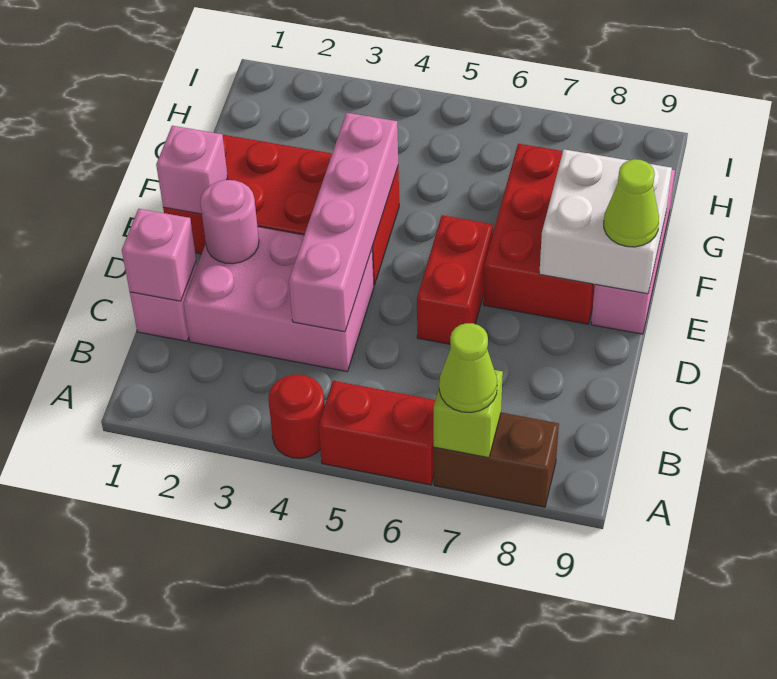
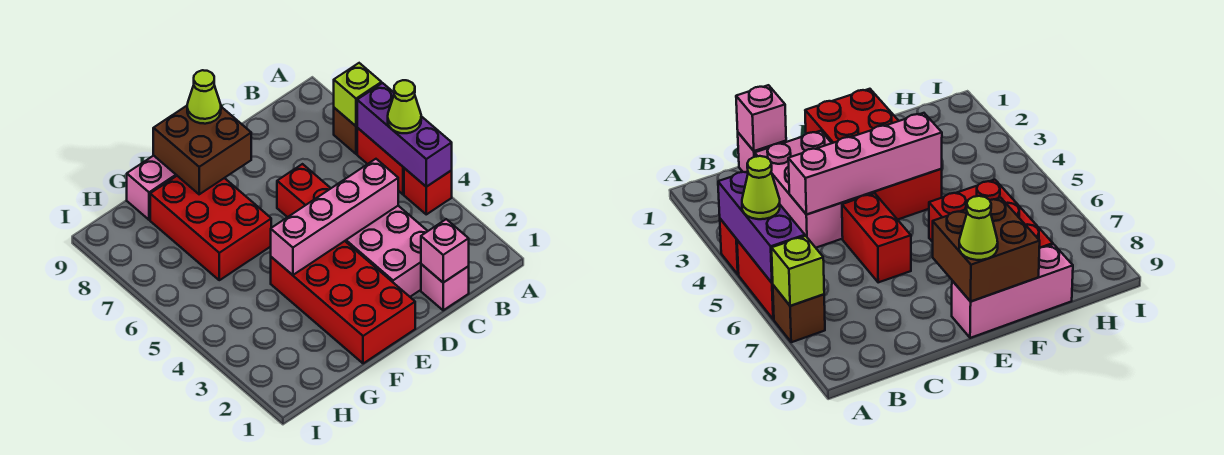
red round brick A4 level 1 -> red brick A4 level 1
none -> purple brick A4:A6 level 2
brown brick A7:A8 level 1 -> brown brick A7 level 1
lime cone A7 level 3 -> lime cone A5 level 3
pink round brick D2 level 2 -> none
red brick D6:E6 level 1 -> red brick D5:D6 level 1
pink brick E1 level 2 -> none
red brick E7:G8 level 1 -> red brick F6:G8 level 1
white brick E8:F9 level 2 -> brown brick E8:F9 level 2

